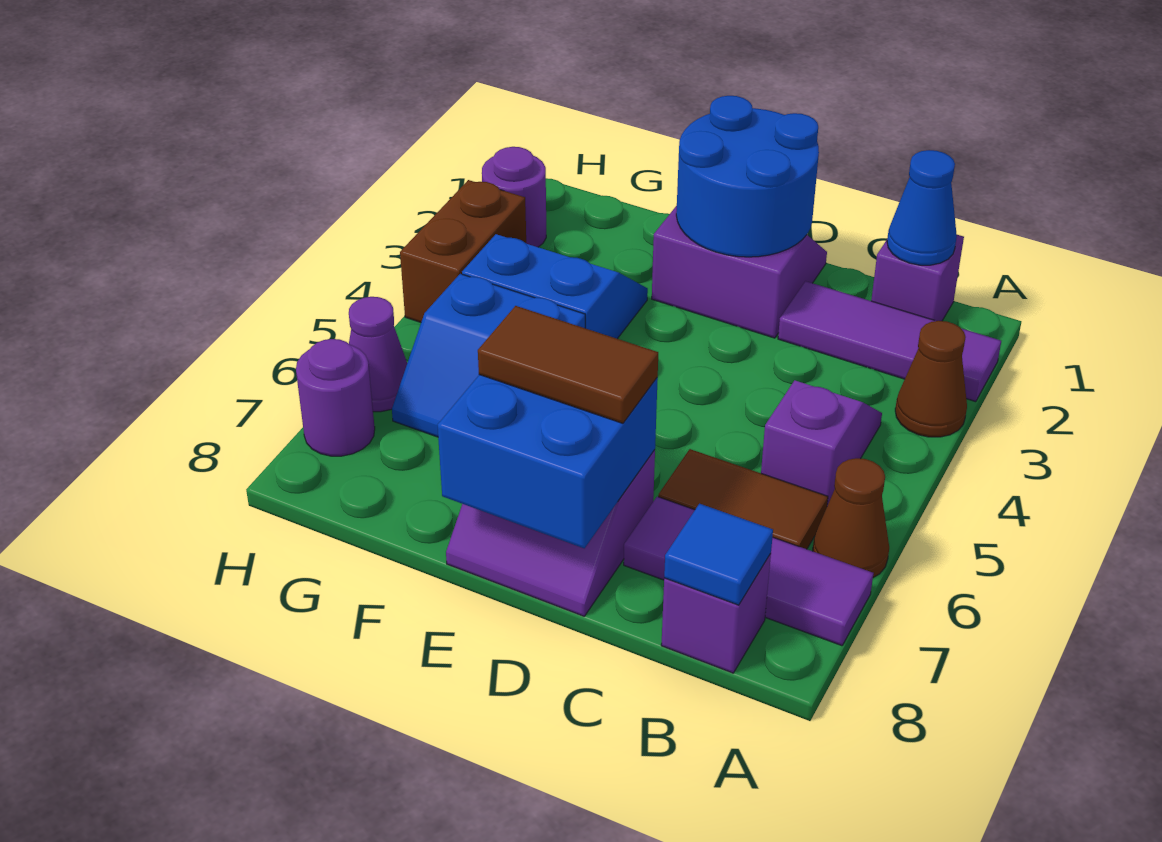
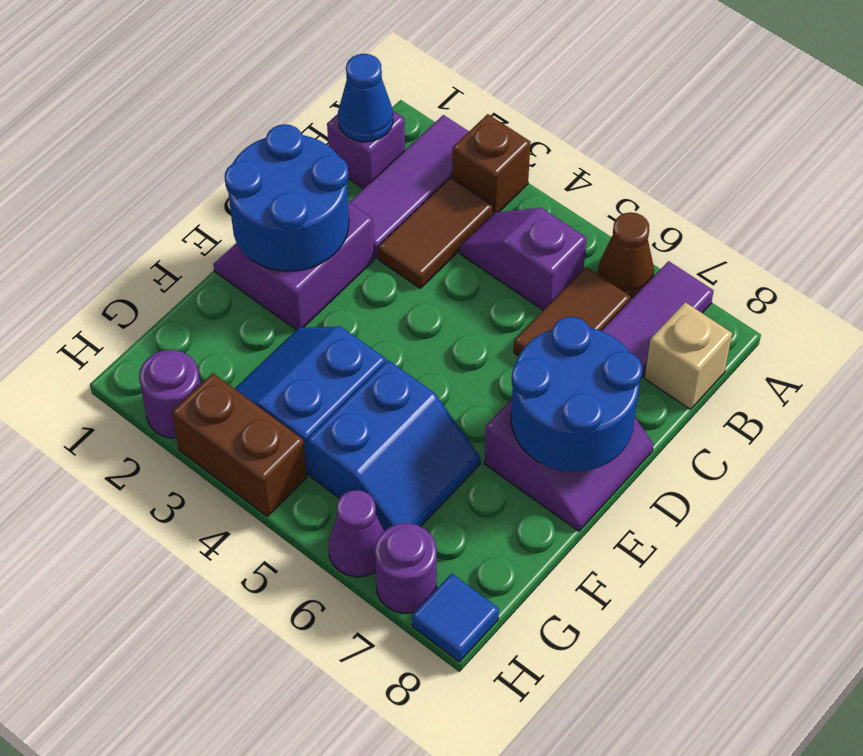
brown cone A3 level 1 -> brown brick A3 level 1
purple brick B8 level 1 -> tan brick B8 level 1
blue tile B8 level 2 -> blue tile H8 level 1
blue brick D7:E8 level 2 -> blue round brick D7:E8 level 2
brown tile D7:E7 level 3 -> brown tile B3:C3 level 1

